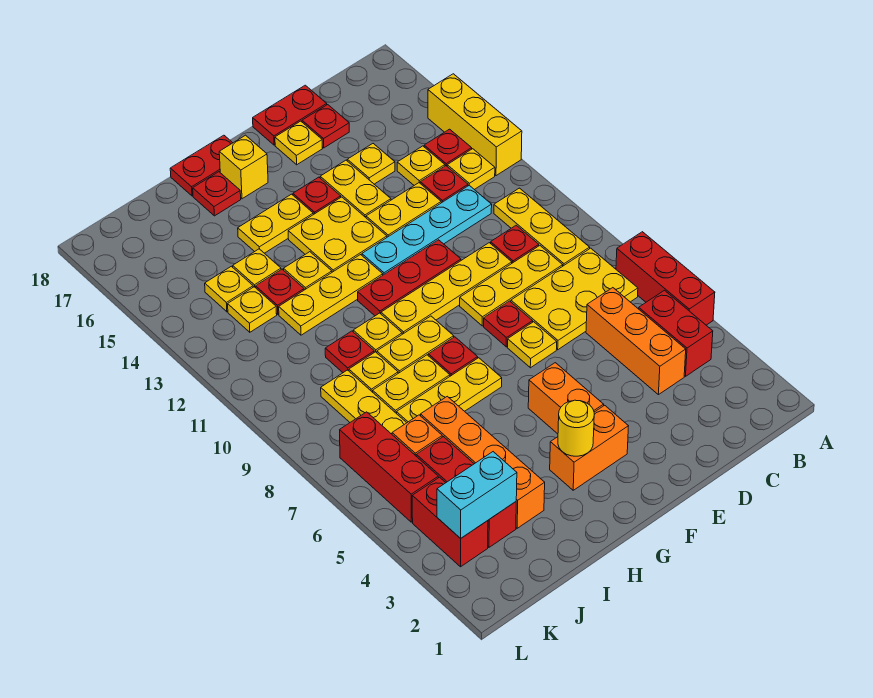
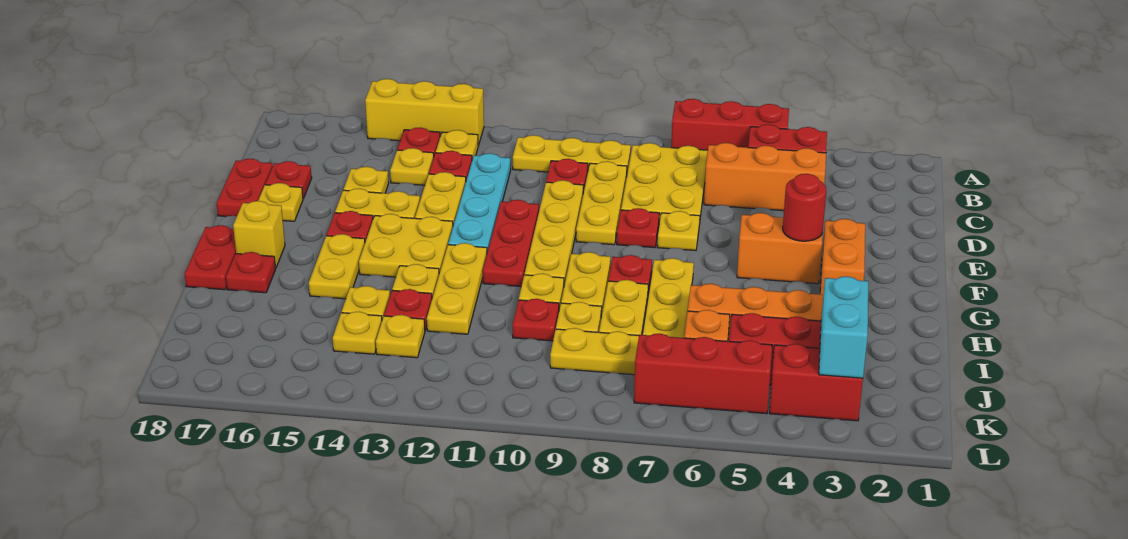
none -> red round brick F4 level 2
yellow round brick G3 level 2 -> none

